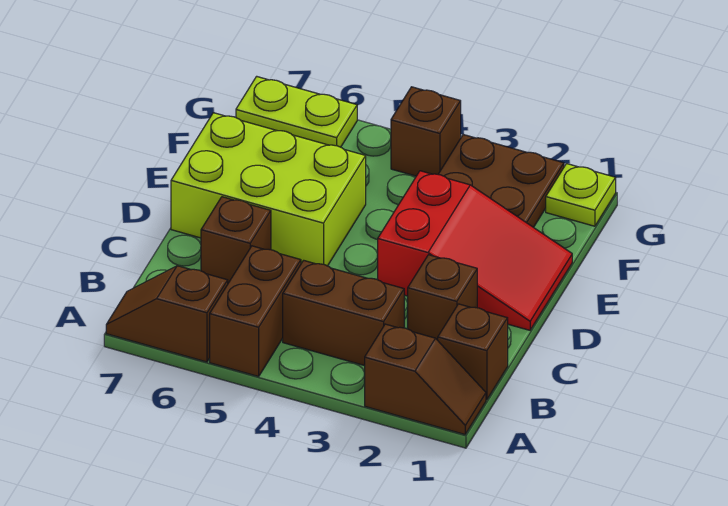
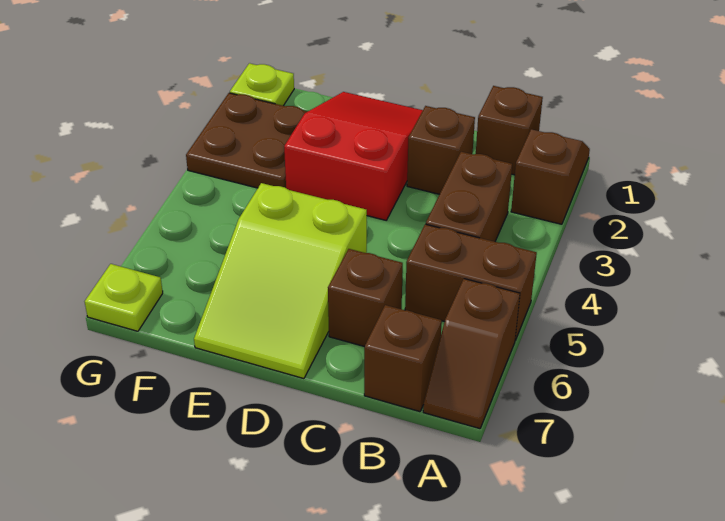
lime brick D5:E7 level 1 -> lime slope D5:E7 level 1 top 5
brown brick G4 level 1 -> brown brick B7 level 1
lime plate G6:G7 level 1 -> lime plate G7 level 1

